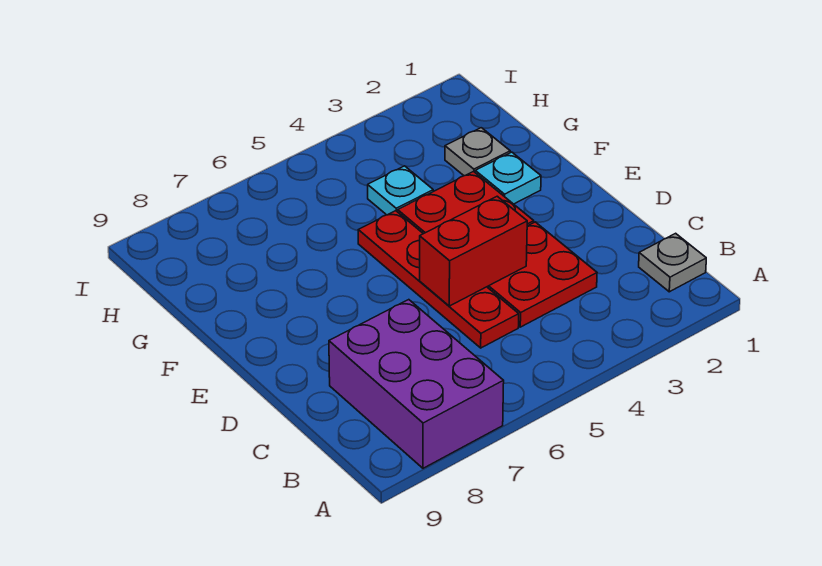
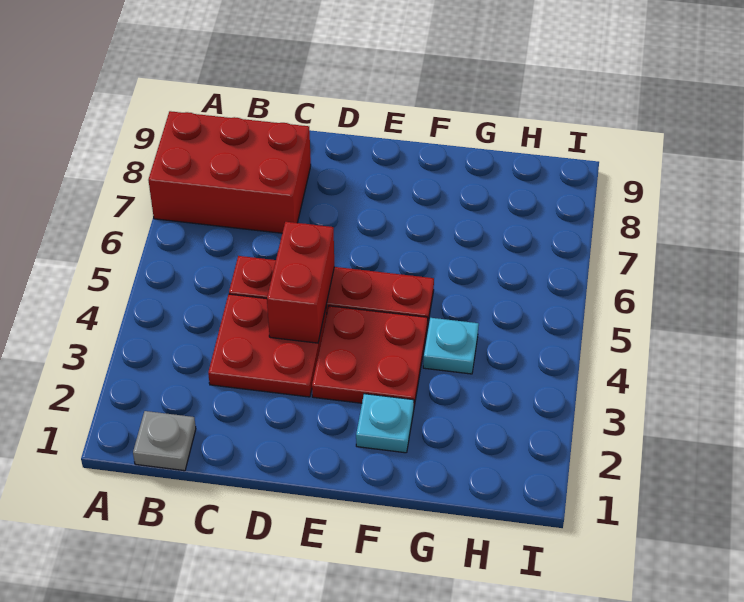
purple brick A7:C8 level 1 -> red brick A7:C8 level 1
grey plate G2 level 1 -> none

